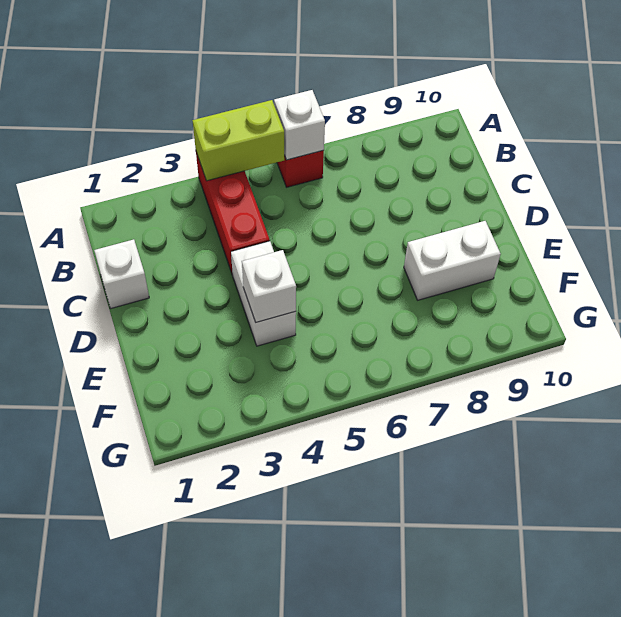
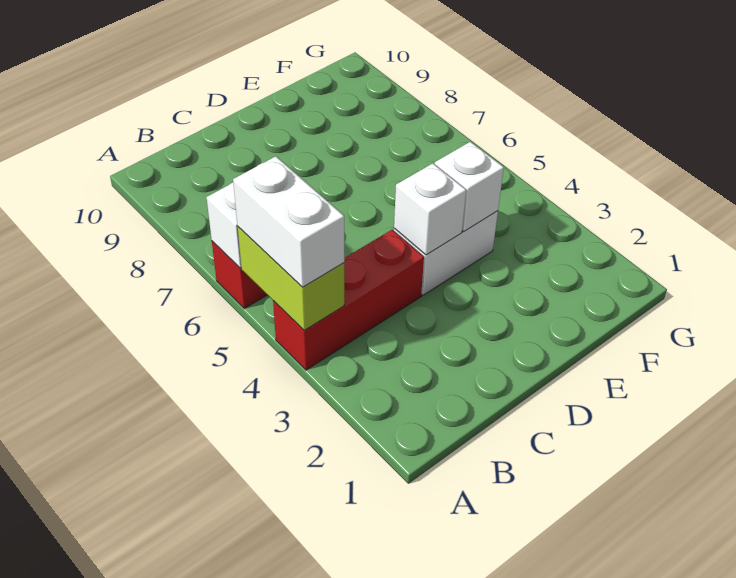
white brick C1 level 1 -> white brick D4 level 2
white brick E8:E9 level 1 -> white brick A4:A5 level 3

